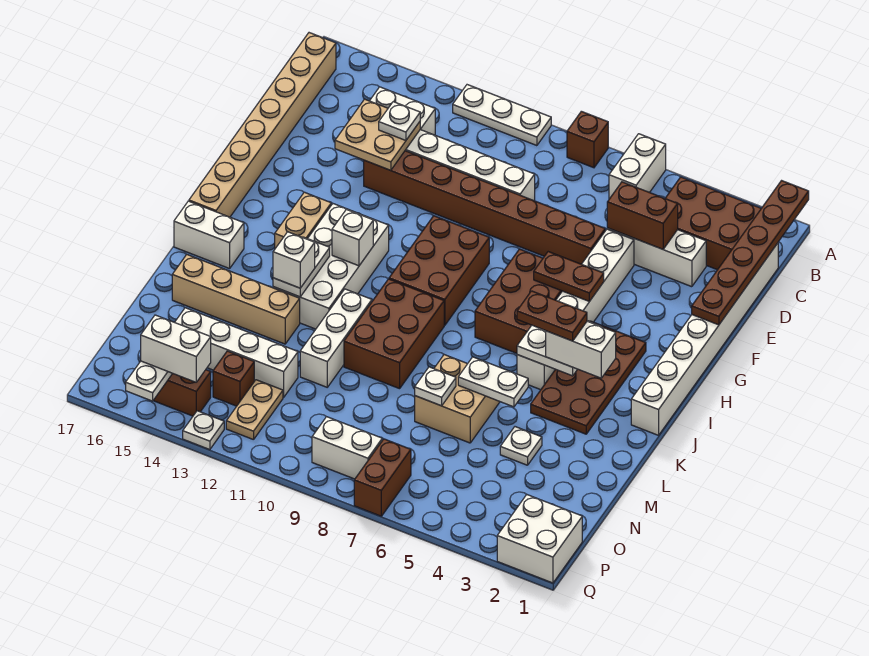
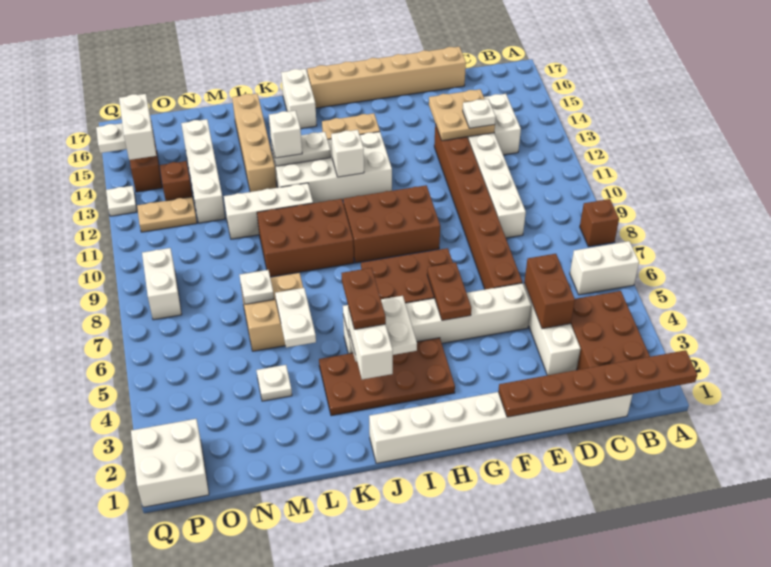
white plate A10:A12 level 1 -> none
tan brick B17:I17 level 1 -> tan brick D17:I17 level 1
brown brick P7:Q7 level 1 -> none

